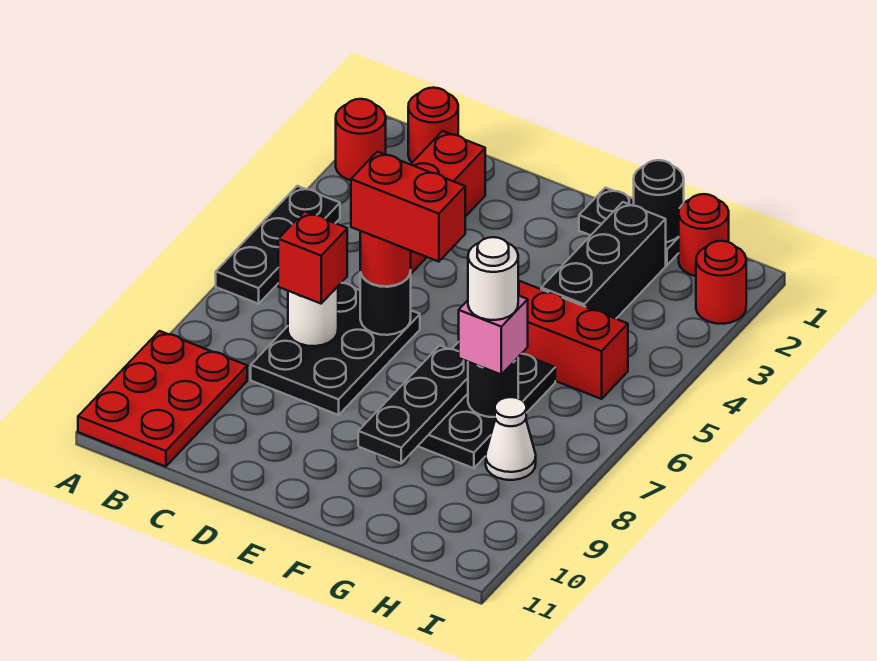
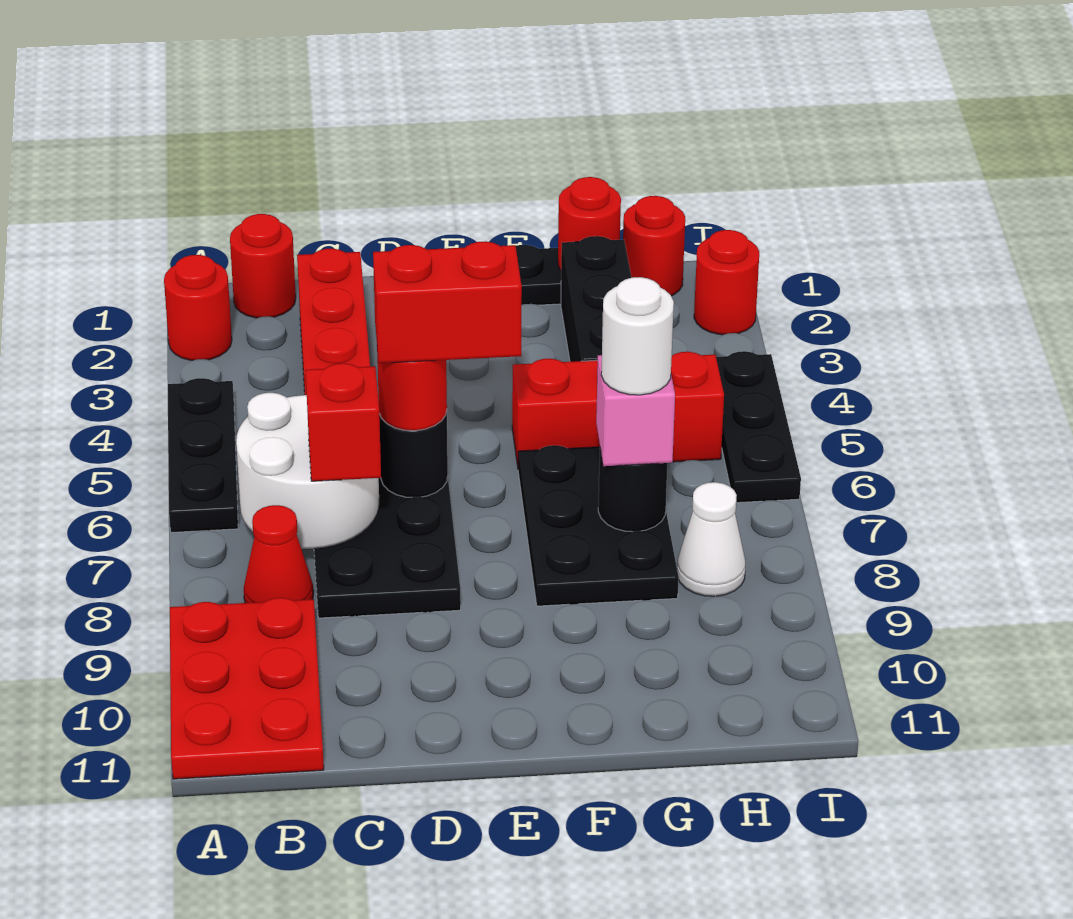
none -> red cone B8 level 1
white round brick C7 level 2 -> white round brick B6:C7 level 2
black plate F7:F9 level 2 -> black plate I4:I6 level 1
black round brick G1 level 2 -> red round brick G1 level 2

